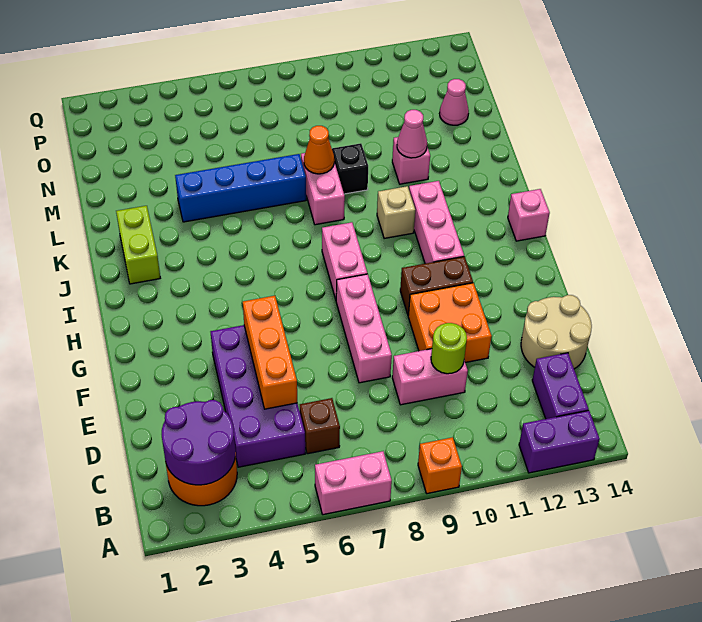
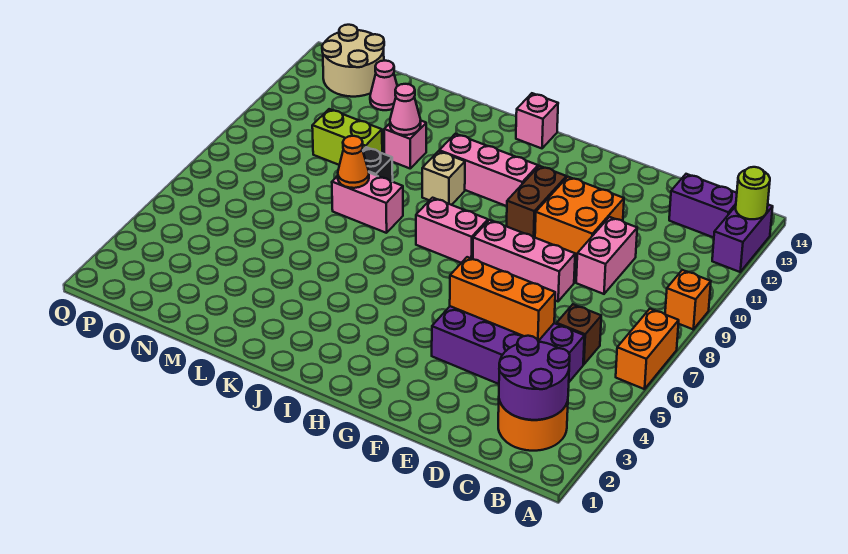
pink brick A6:A7 level 1 -> orange brick A6:A7 level 1
lime round brick D10 level 2 -> lime round brick A13 level 2
tan round brick D13:E14 level 1 -> tan round brick O13:P14 level 1
lime brick J2:K2 level 1 -> lime brick M10:N10 level 1
blue brick L4:L7 level 1 -> none

